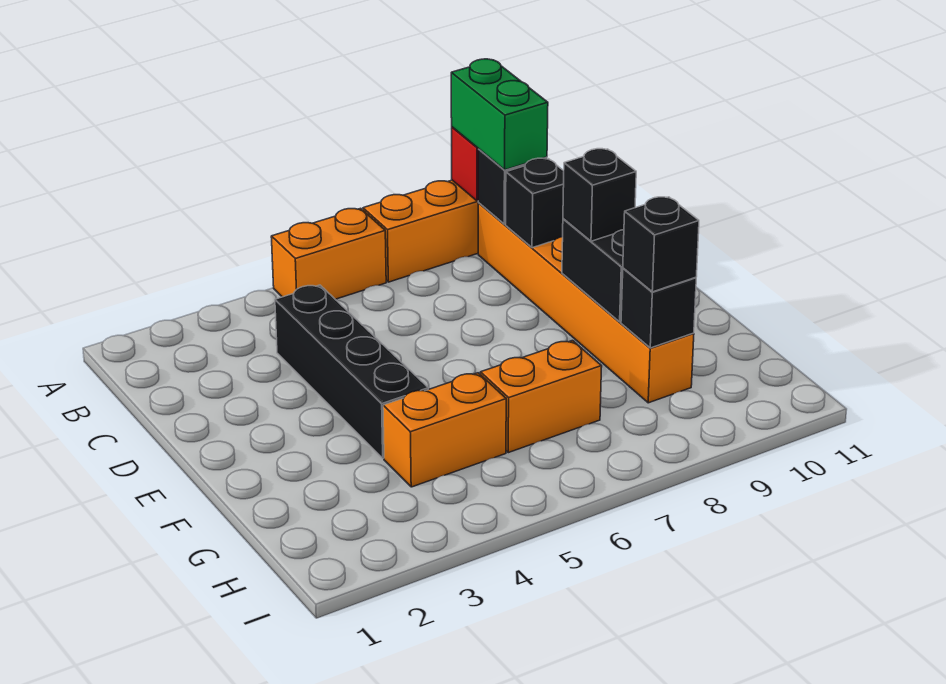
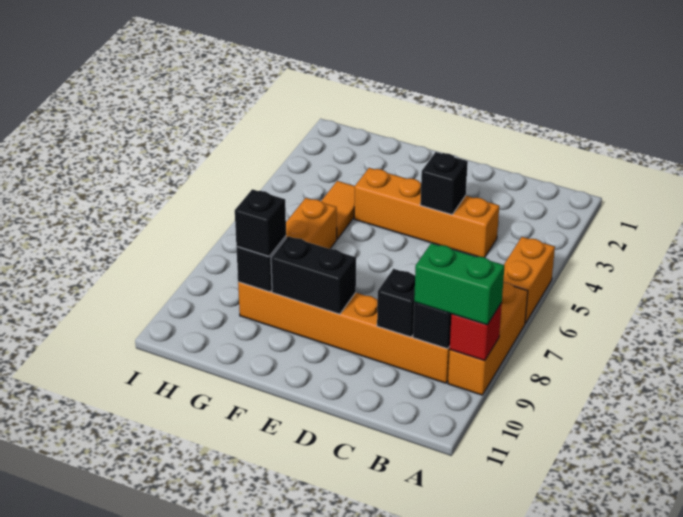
black brick C4:F4 level 1 -> orange brick C4:F4 level 1
black brick E9 level 3 -> black brick D4 level 2
orange brick G4:G5 level 1 -> orange tile G4:G5 level 1

